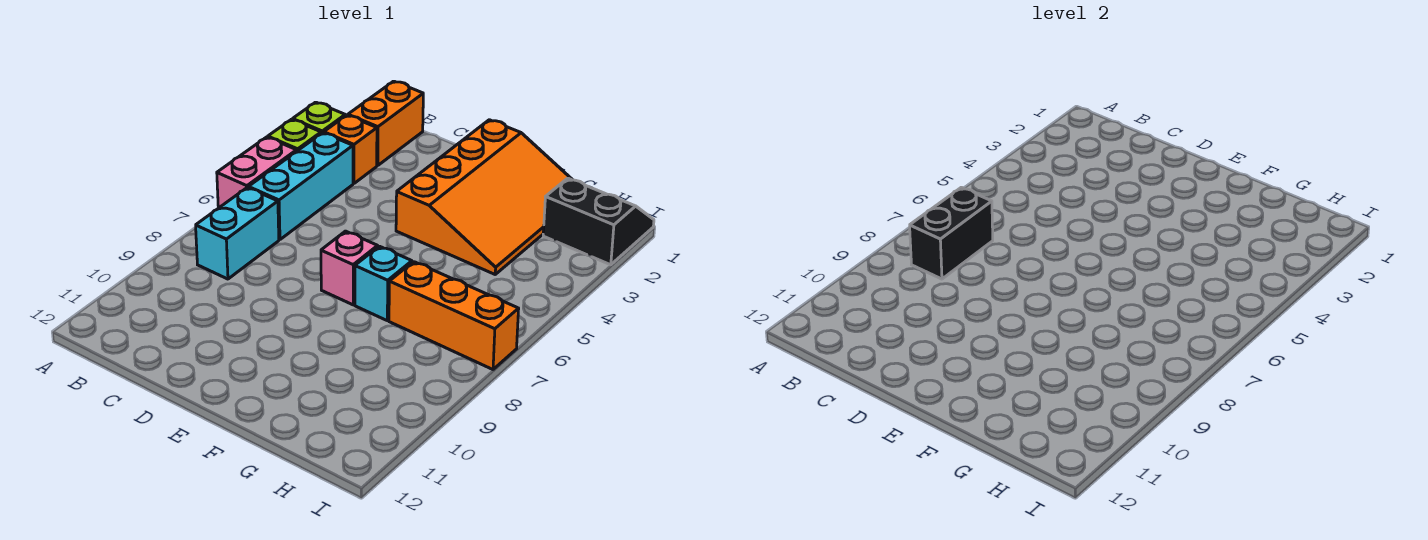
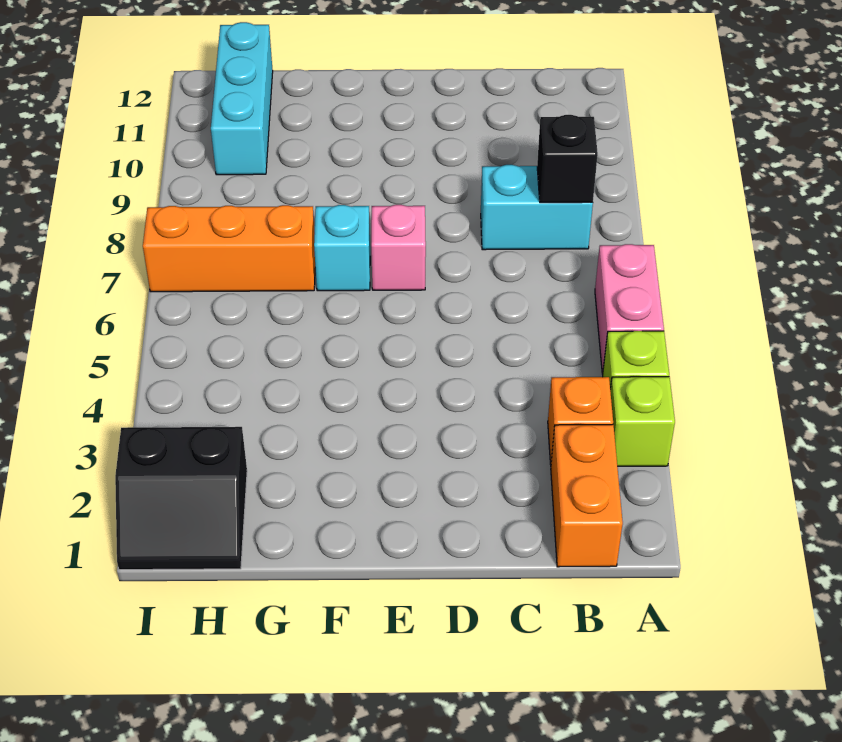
cyan brick B4:B6 level 1 -> cyan brick H10:H12 level 1
cyan brick B7:B8 level 1 -> cyan brick B8:C8 level 1
black brick B7:B8 level 2 -> black brick B8 level 2
orange slope E1:G4 level 1 top E -> none

